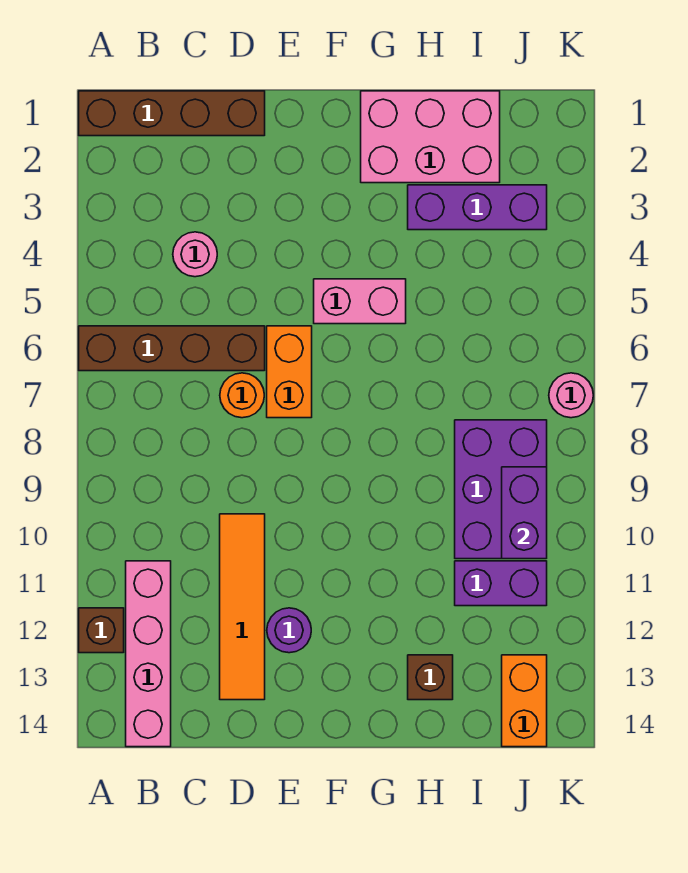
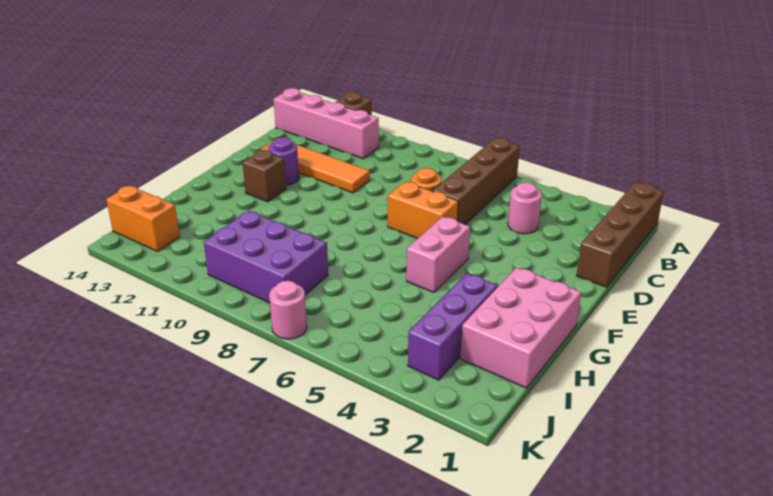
brown brick H13 level 1 -> brown brick F12 level 1
purple brick I11:J11 level 1 -> none
purple brick J9:J10 level 2 -> none

